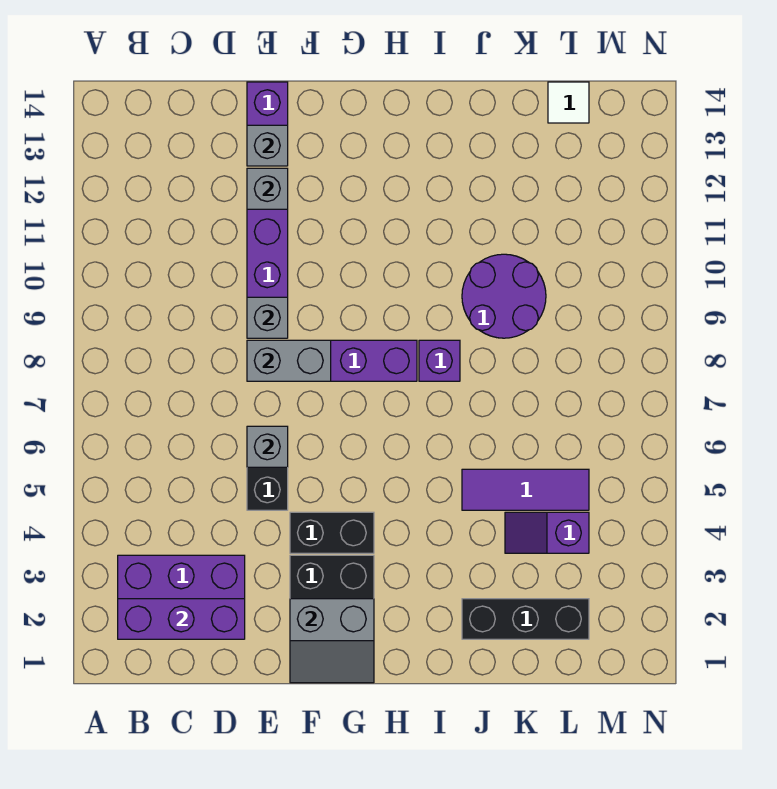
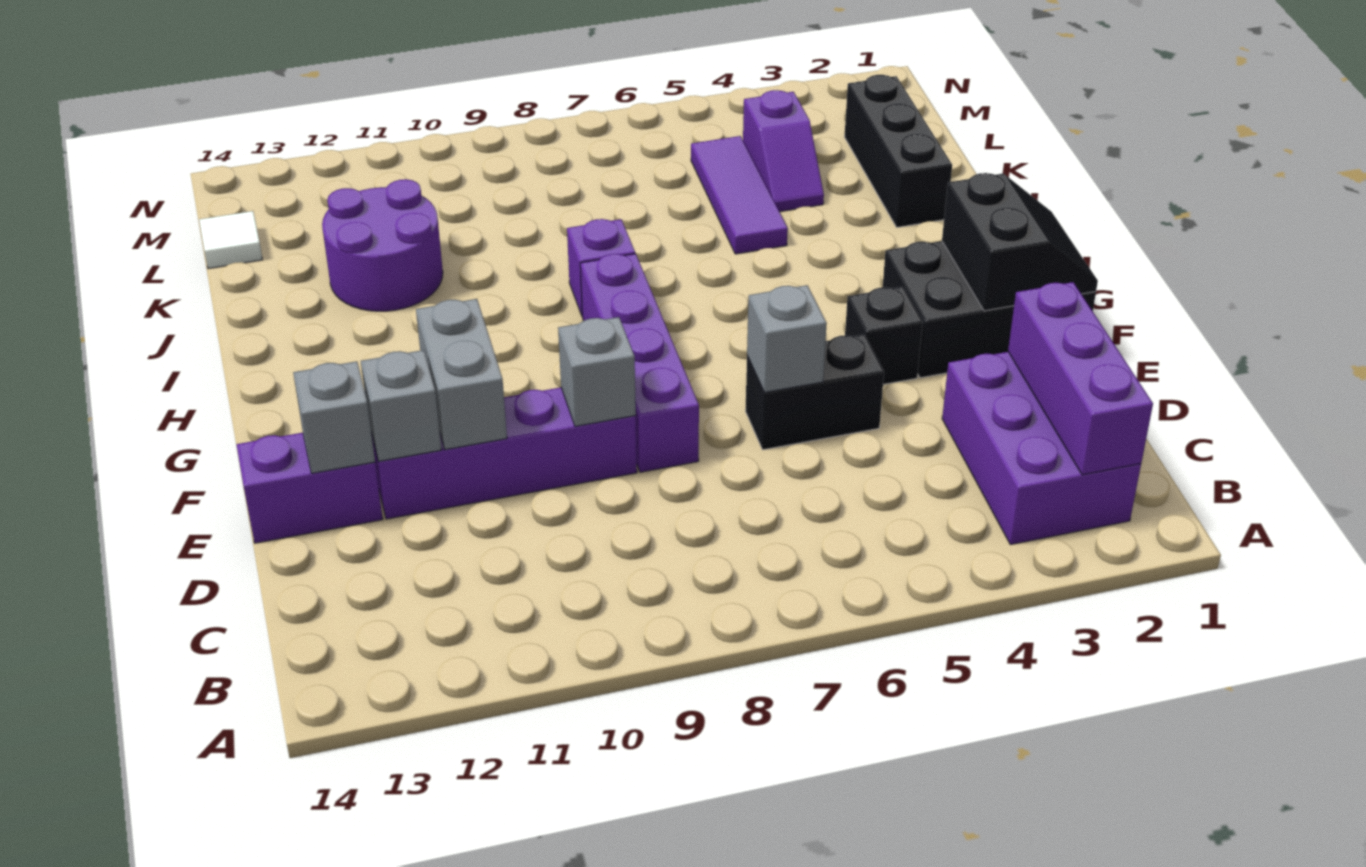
grey brick E8:F8 level 2 -> grey brick E11:F11 level 2
grey slope F1:G2 level 2 top 2 -> black slope F1:G2 level 2 top 2
black brick F4:G4 level 1 -> black brick F4 level 1
purple round brick J9:K10 level 1 -> purple round brick J11:K12 level 1

